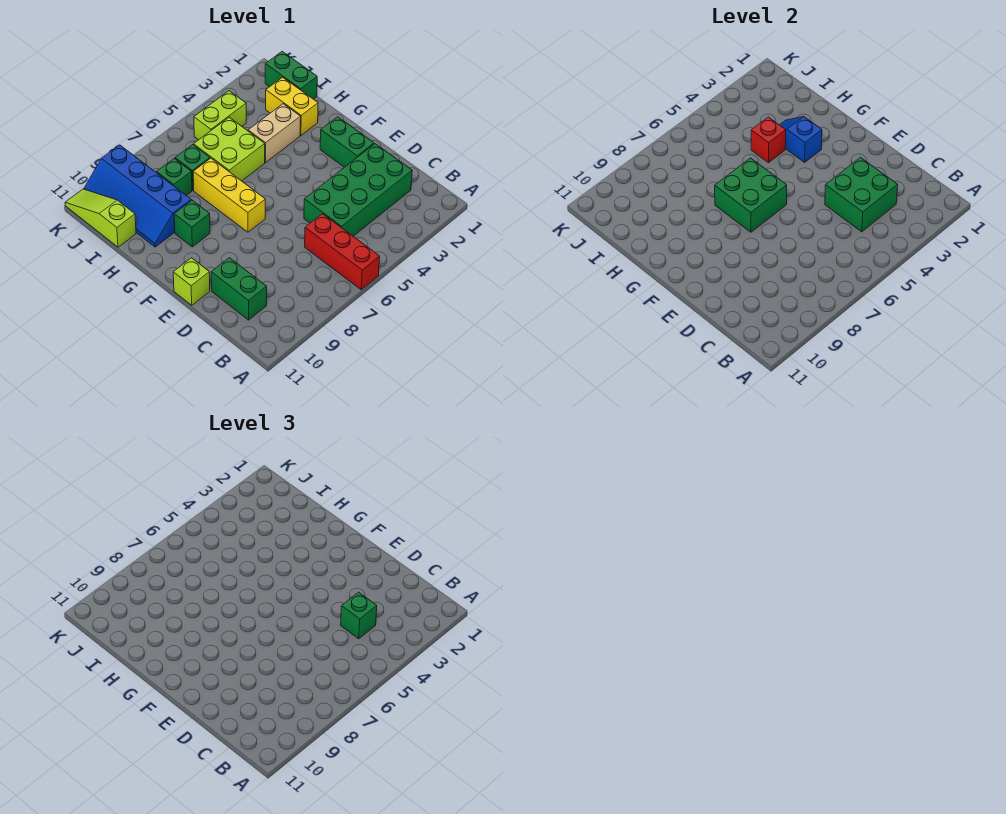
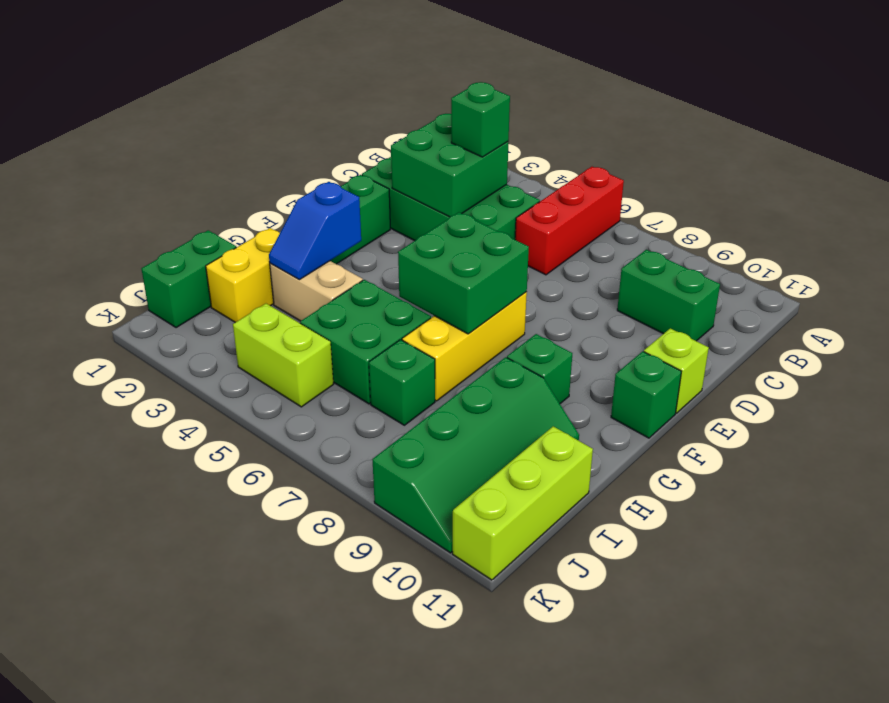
green brick C10:D10 level 1 -> green brick C9:C10 level 1
red brick H4 level 2 -> none
lime brick H5:I6 level 1 -> green brick H5:I6 level 1
blue slope H9:K10 level 1 top 9 -> green slope H9:K10 level 1 top 9
green brick I8 level 1 -> green brick F11 level 1
lime slope I11:K11 level 1 top I -> lime brick I11:K11 level 1

